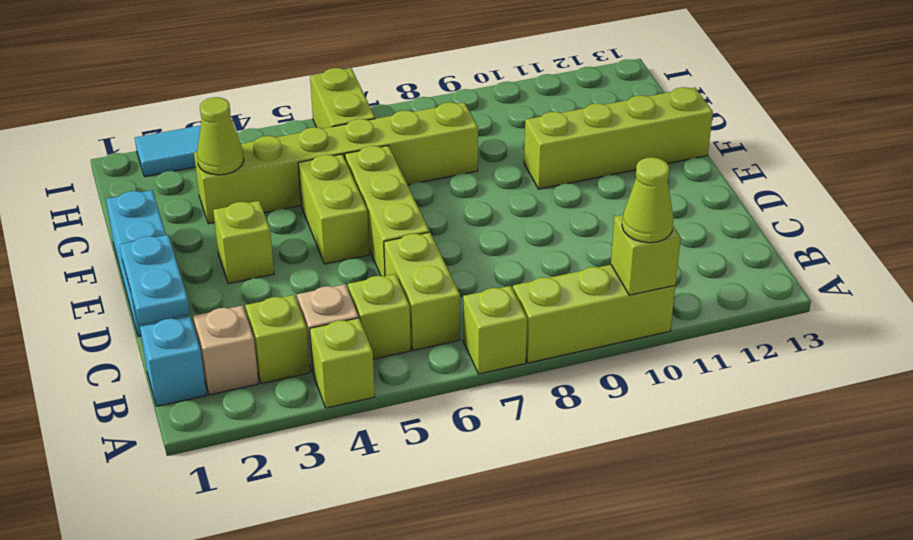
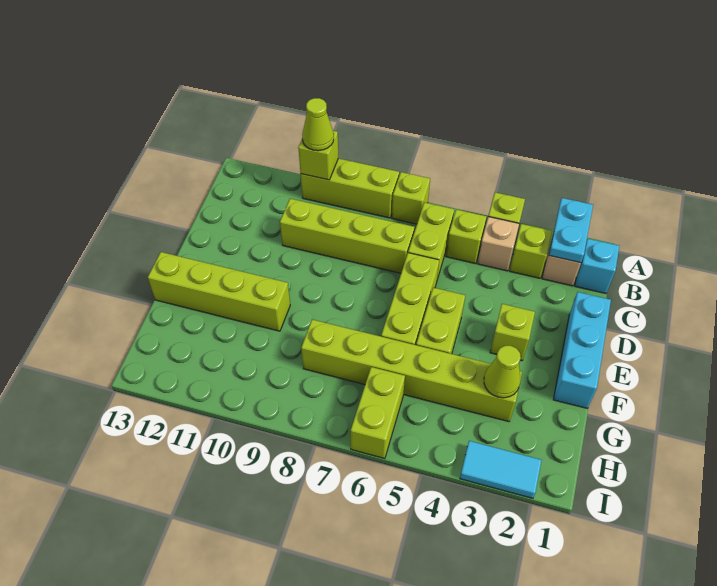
cyan plate C1:D1 level 2 -> cyan plate A2:B2 level 2
none -> lime brick C7:C10 level 1

